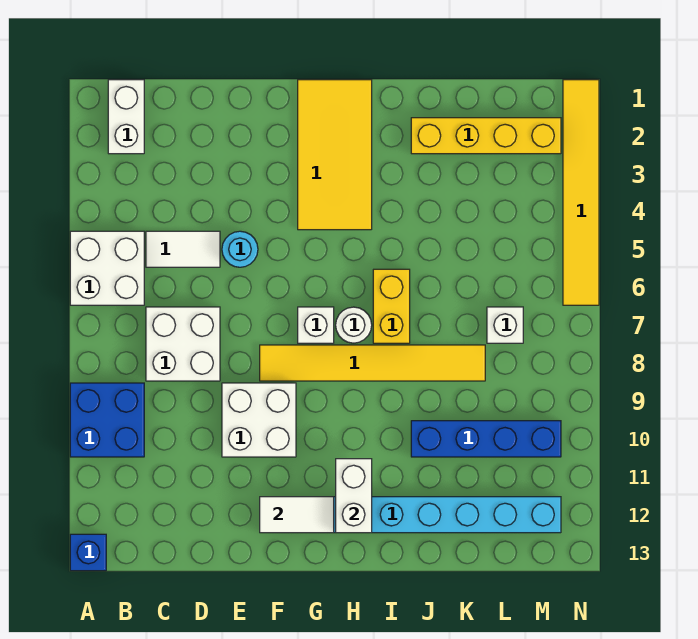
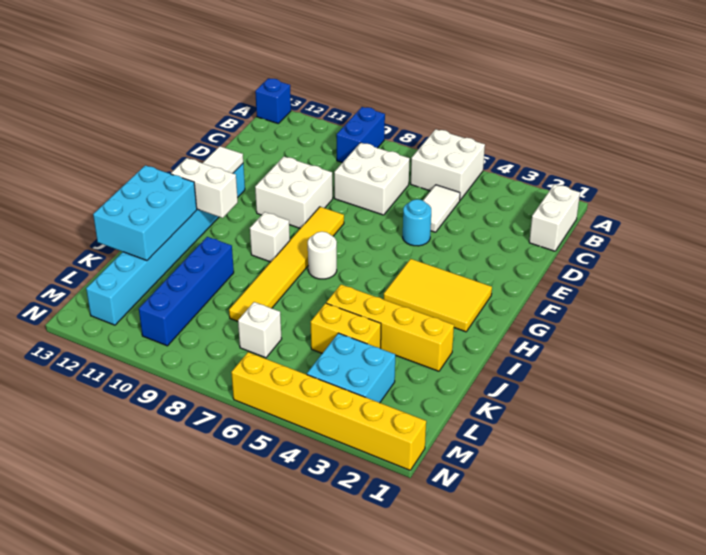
blue brick A9:B10 level 1 -> blue brick A9:B9 level 1
white brick B1:B2 level 1 -> white brick B1:C1 level 1
yellow tile G1:H4 level 1 -> yellow tile G2:H4 level 1
white brick G7 level 1 -> white brick H9 level 1
yellow brick I6:I7 level 1 -> yellow brick K4:K5 level 1
none -> cyan brick I12:K13 level 2
yellow brick J2:M2 level 1 -> yellow brick J2:J5 level 1
none -> cyan brick L3:M4 level 1
yellow tile N1:N6 level 1 -> yellow brick N1:N6 level 1

